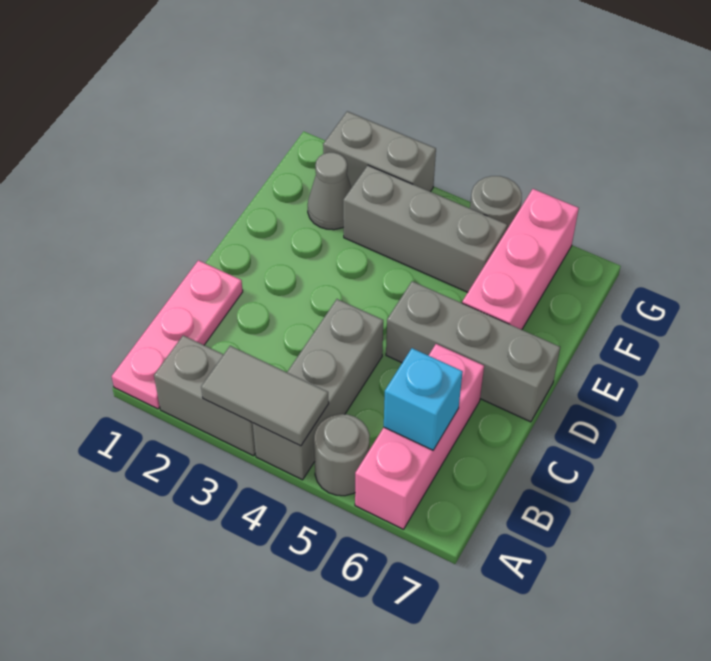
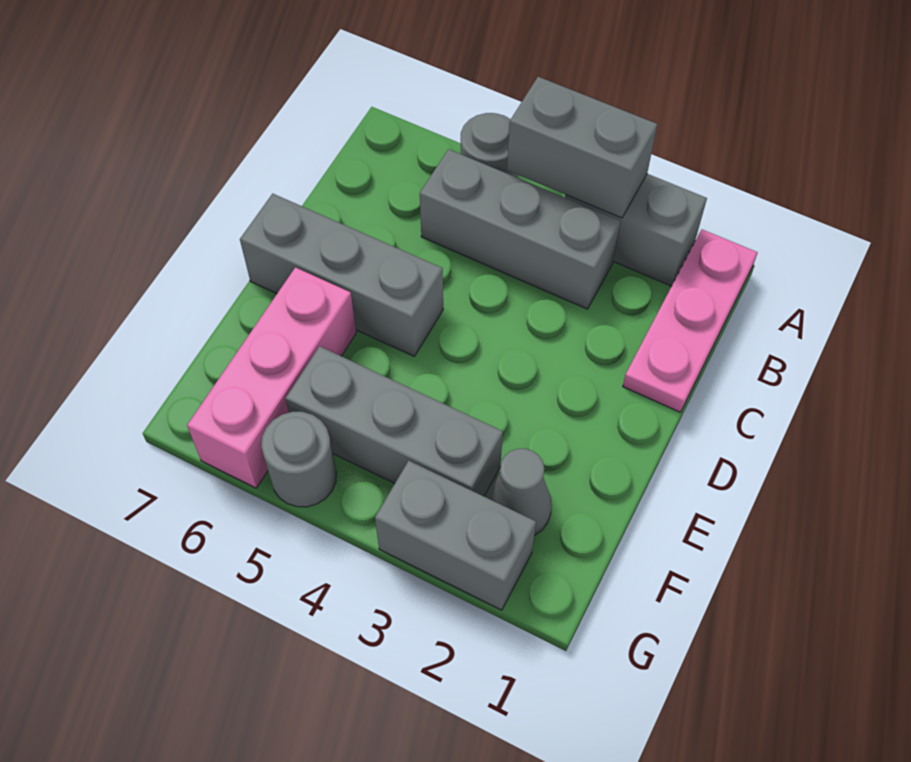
grey tile A3:A4 level 2 -> grey brick A3:A4 level 2
grey brick A4:C4 level 1 -> grey brick B3:B5 level 1
pink brick A6:C6 level 1 -> none
cyan brick B6 level 2 -> none

